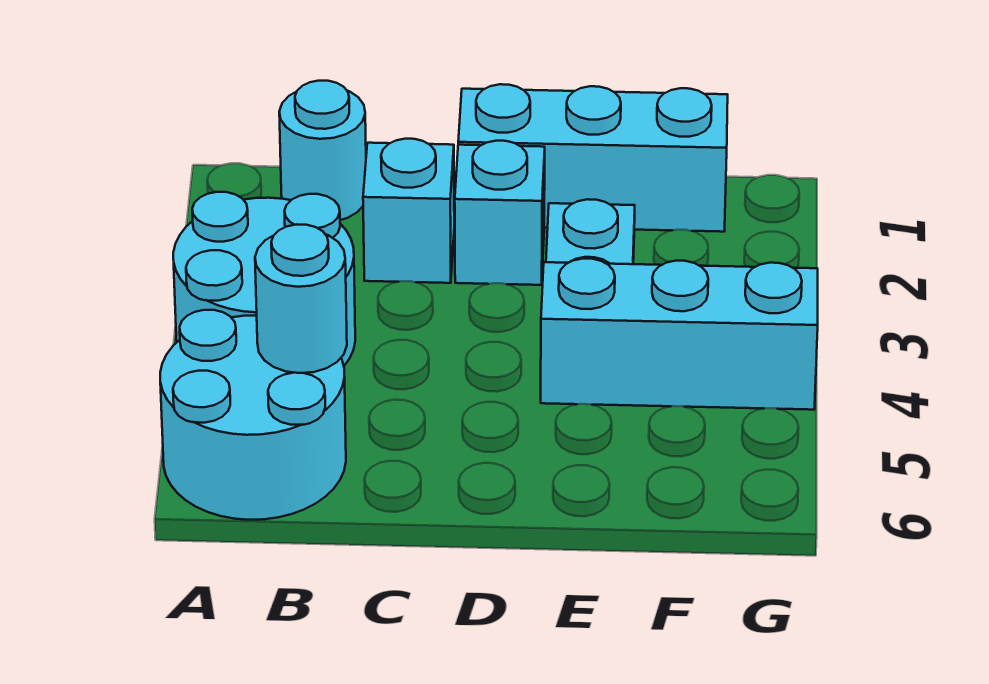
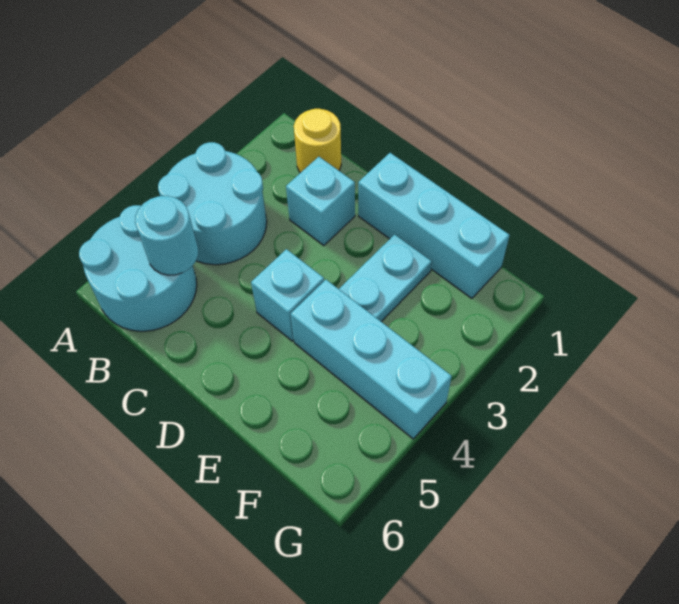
cyan round brick B1 level 1 -> yellow round brick B1 level 1
cyan brick D2 level 1 -> cyan brick D4 level 1

